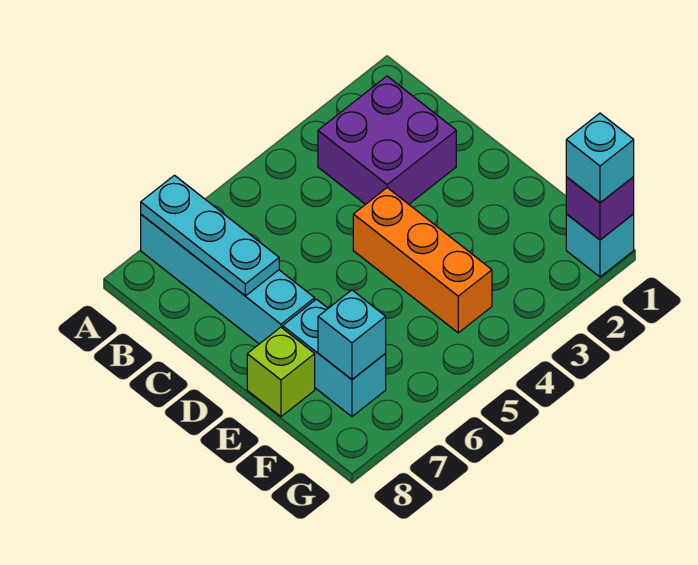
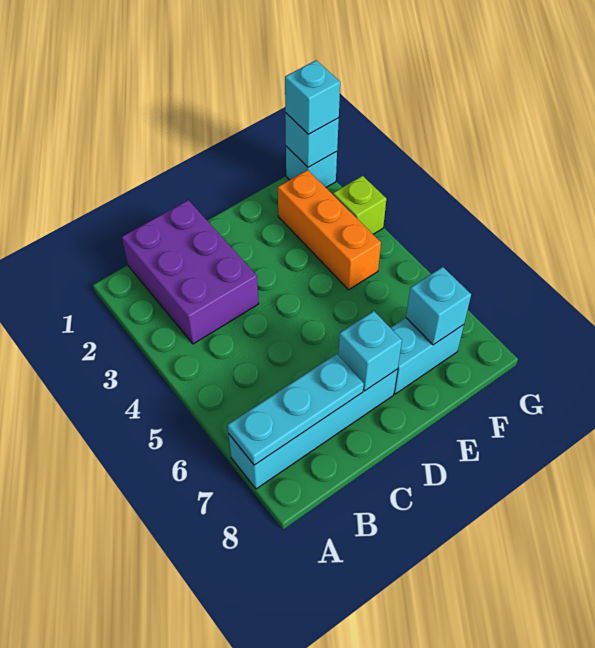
purple brick B2:C3 level 1 -> purple brick B1:C3 level 1
orange brick D4:F4 level 1 -> orange brick F2:F4 level 1
none -> cyan brick D7 level 2
lime brick E8 level 1 -> lime brick G3 level 1
purple brick G1 level 2 -> cyan brick G1 level 2

